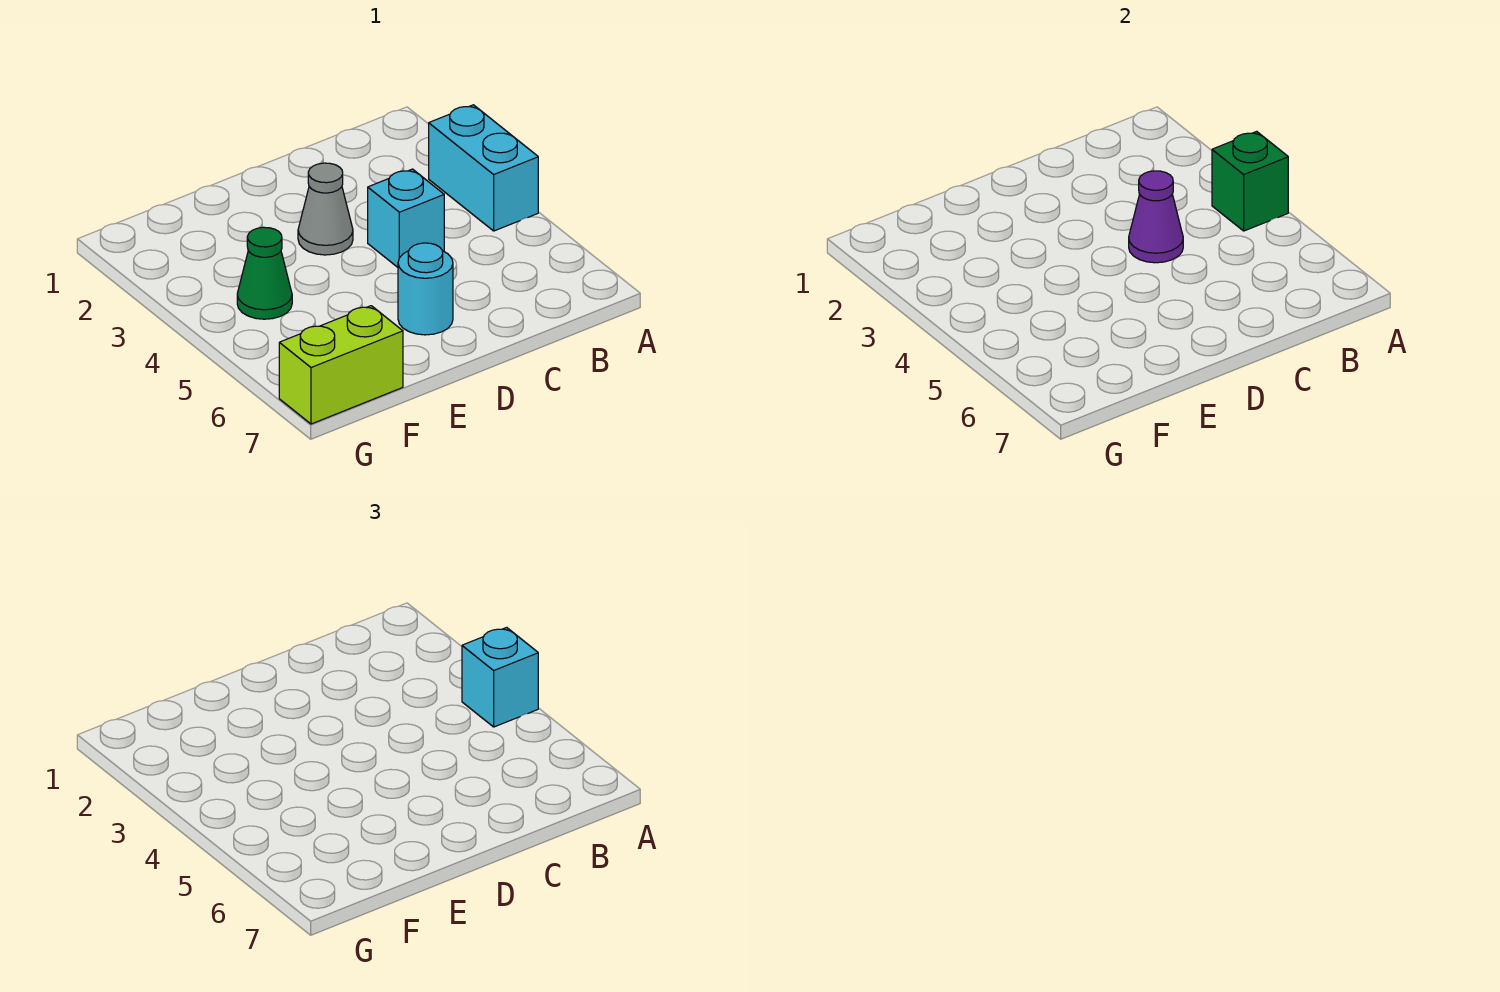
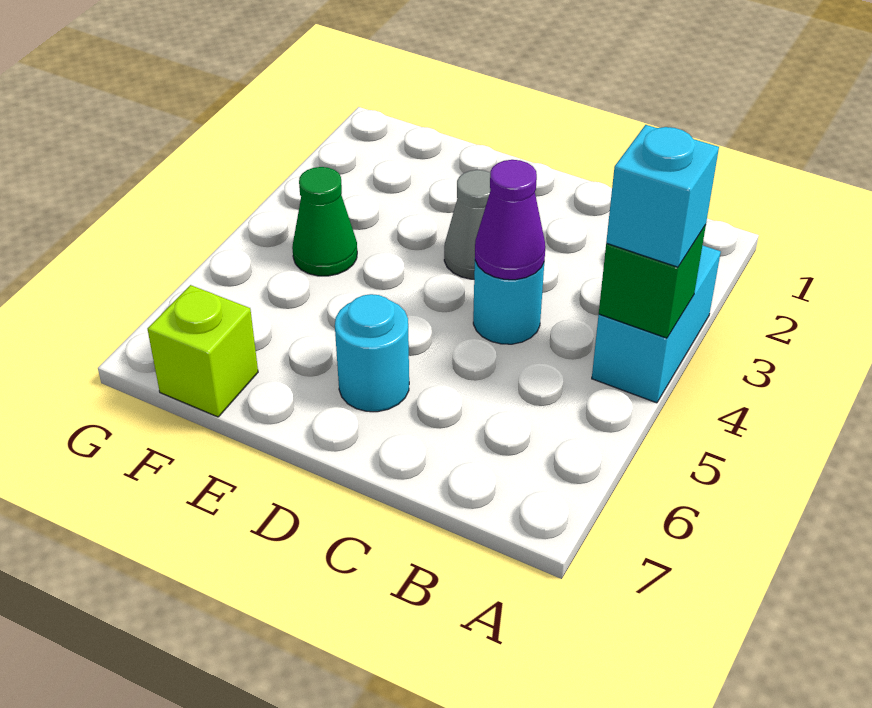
cyan brick C4 level 1 -> cyan round brick C4 level 1
lime brick F7:G7 level 1 -> lime brick F7 level 1

